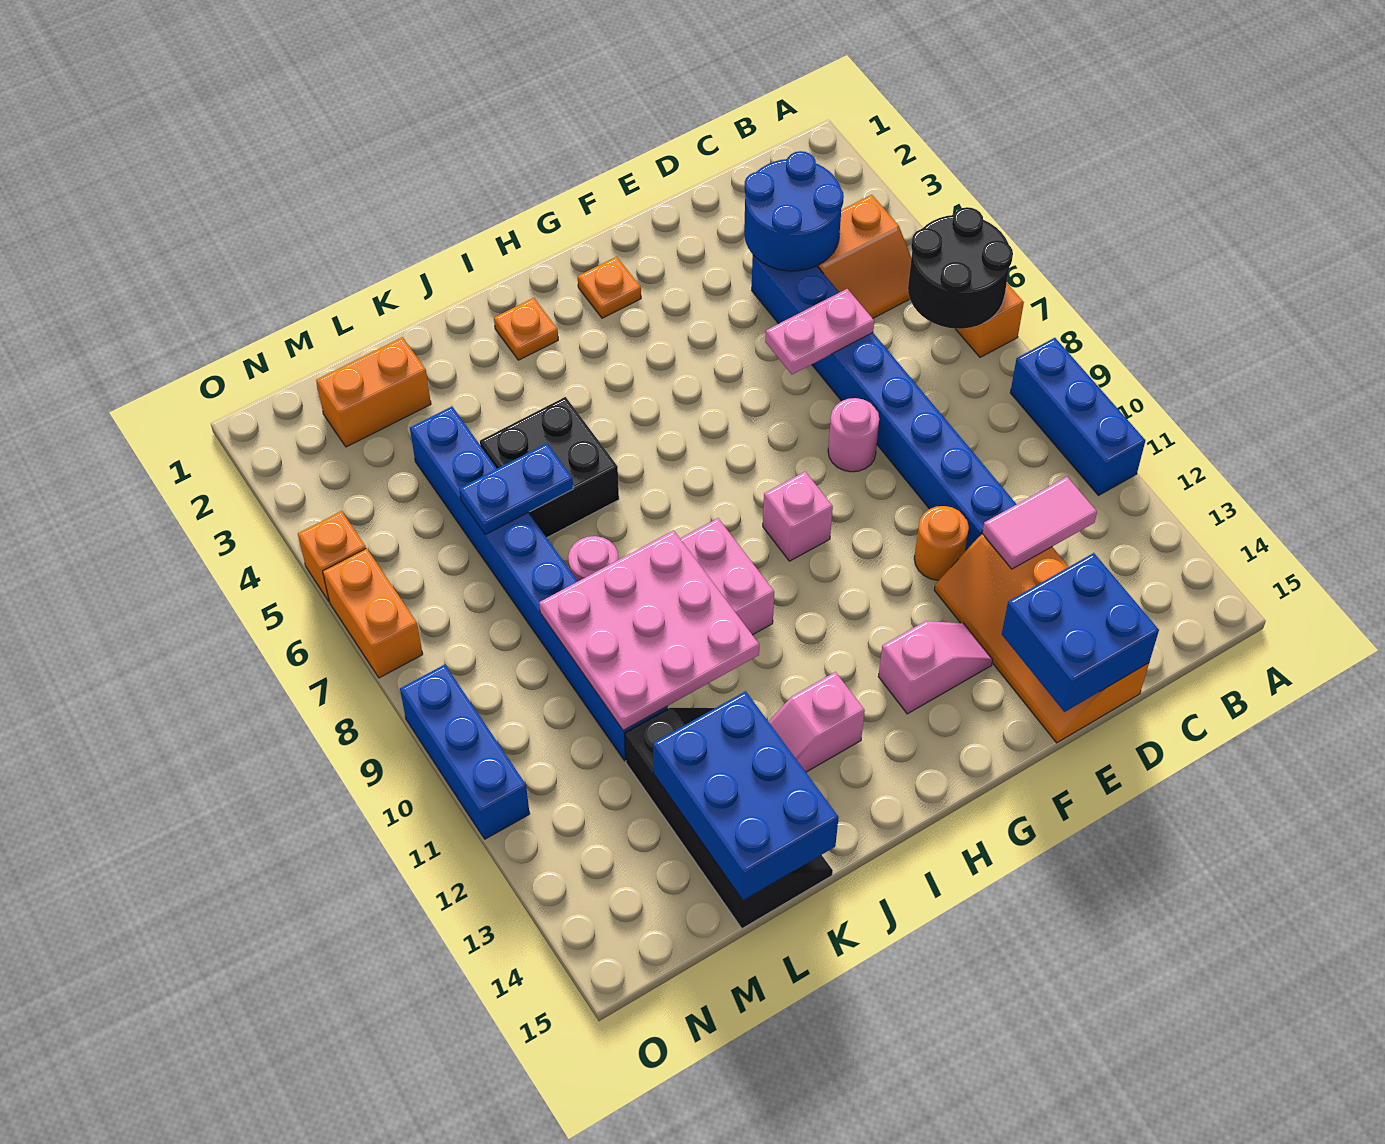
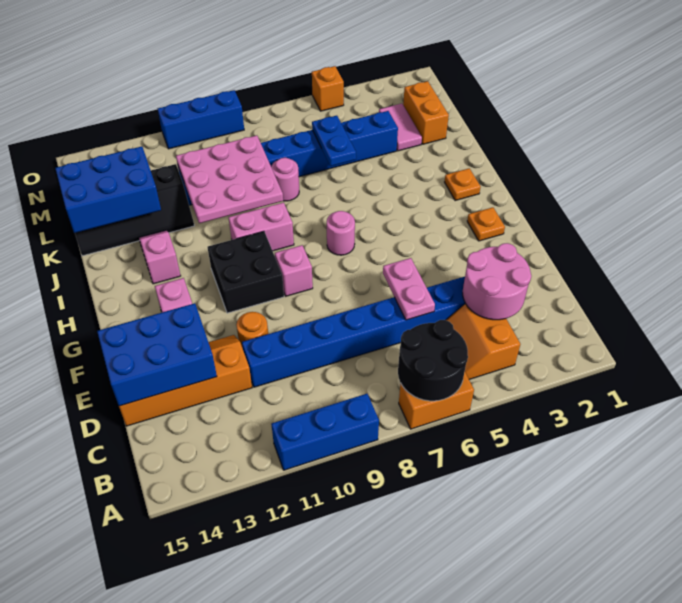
blue round brick C3:D4 level 2 -> pink round brick C3:D4 level 2
pink tile C12:D12 level 2 -> pink tile L3:M3 level 1
blue brick D14:E15 level 2 -> blue brick D13:E15 level 2
pink round brick E8 level 1 -> pink round brick H7 level 1
black brick J5:K6 level 1 -> black brick G10:H11 level 1
orange brick O6:O7 level 1 -> none

